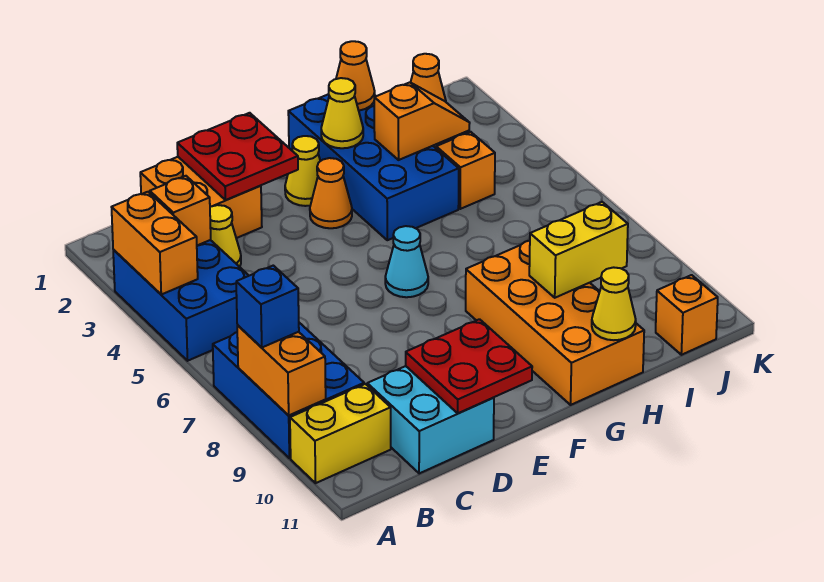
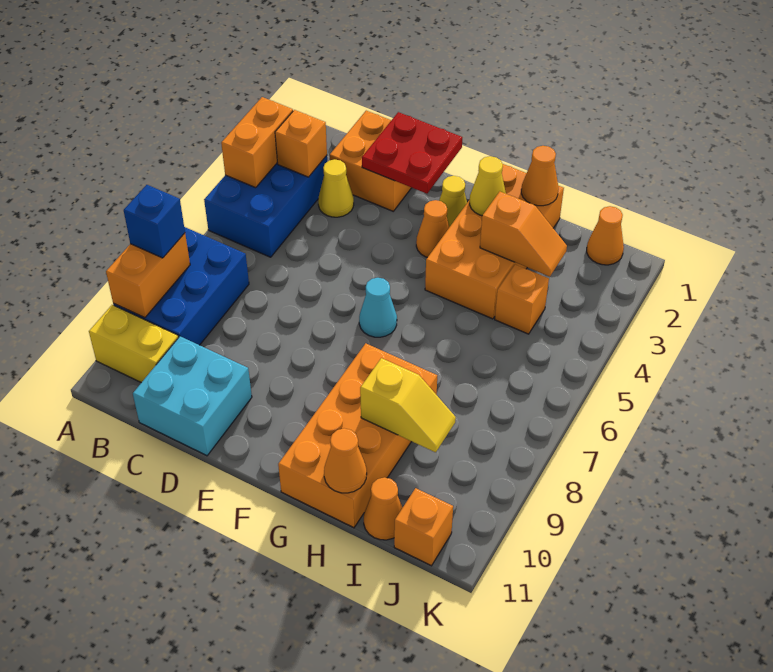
red plate D10:E11 level 2 -> none
blue brick G1:H4 level 1 -> orange brick G1:H4 level 1
yellow brick H9:I9 level 2 -> yellow slope H9:I9 level 2 top H
yellow cone H11 level 2 -> orange cone H11 level 2
none -> orange cone I11 level 1

